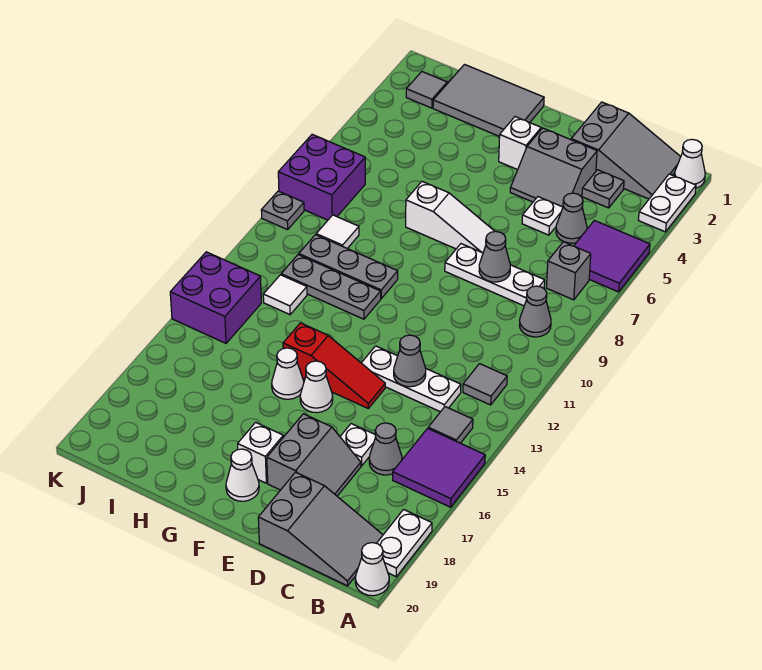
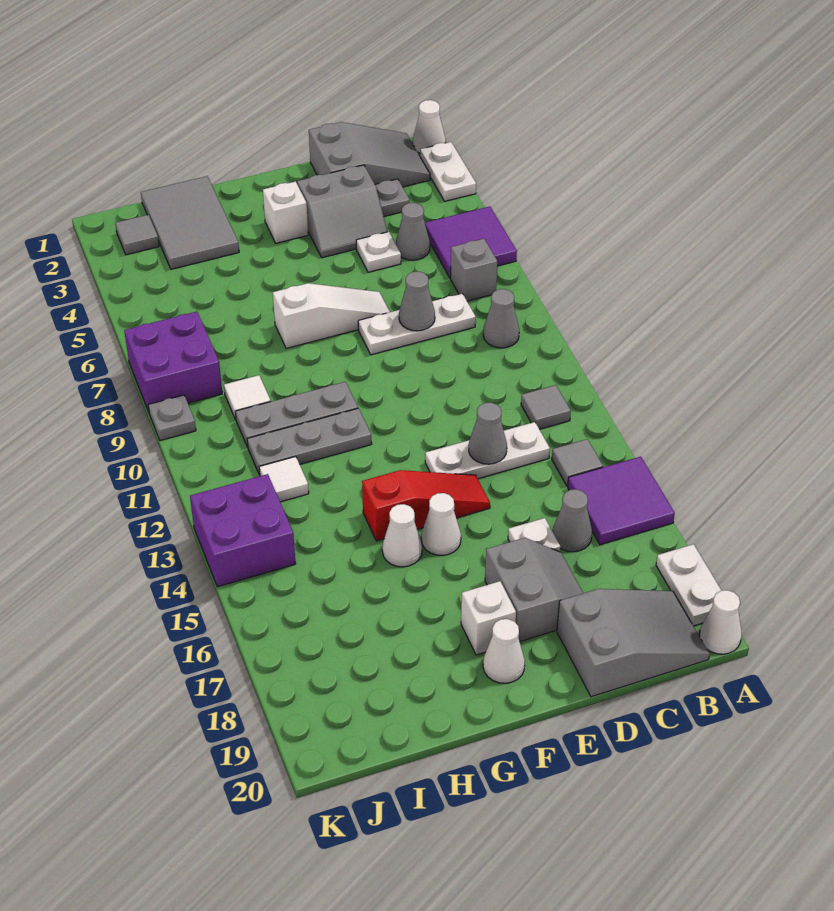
grey tile G1:I2 level 1 -> grey tile H1:I3 level 1

